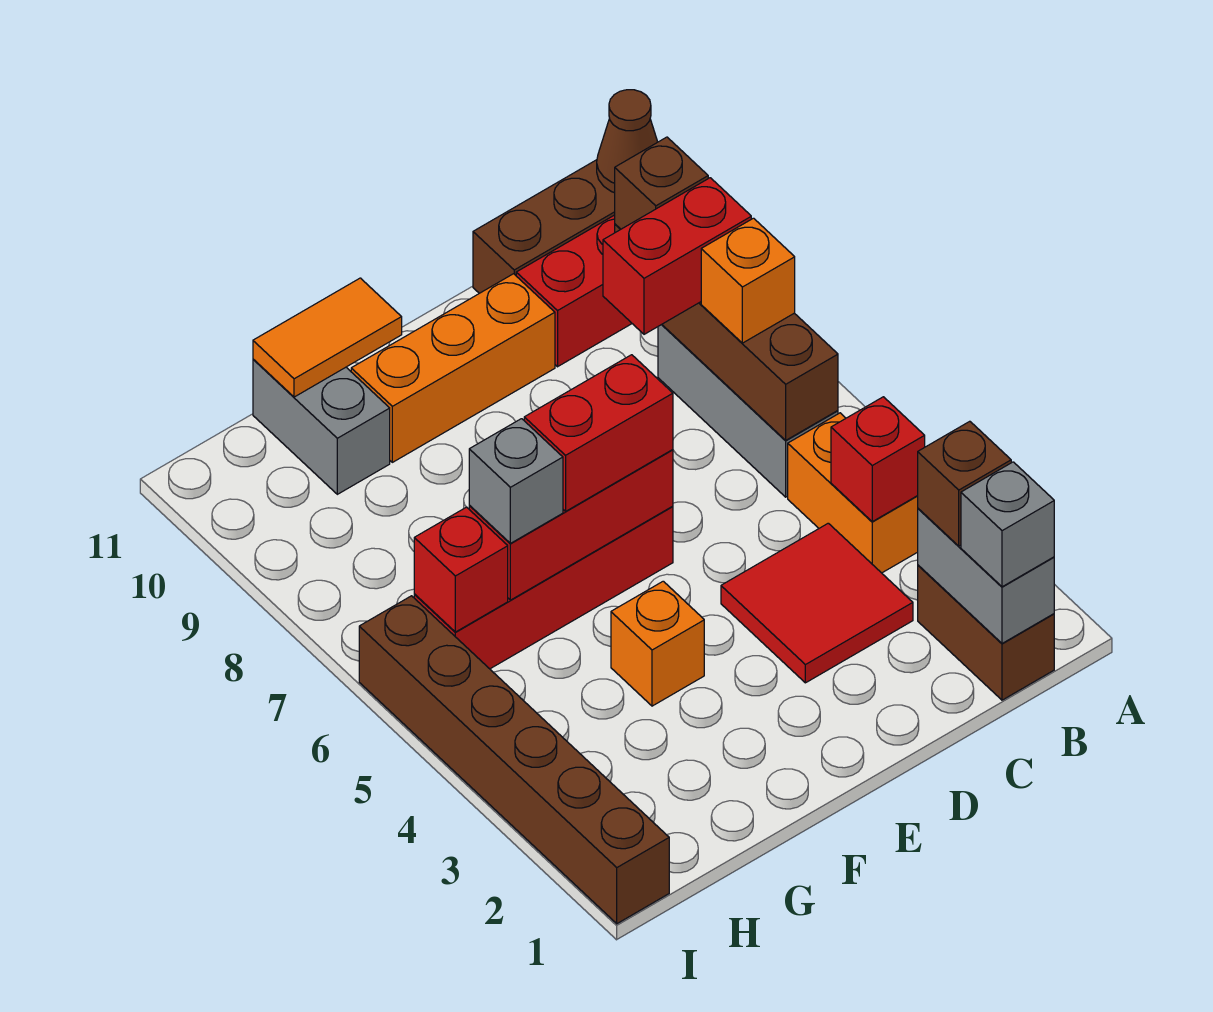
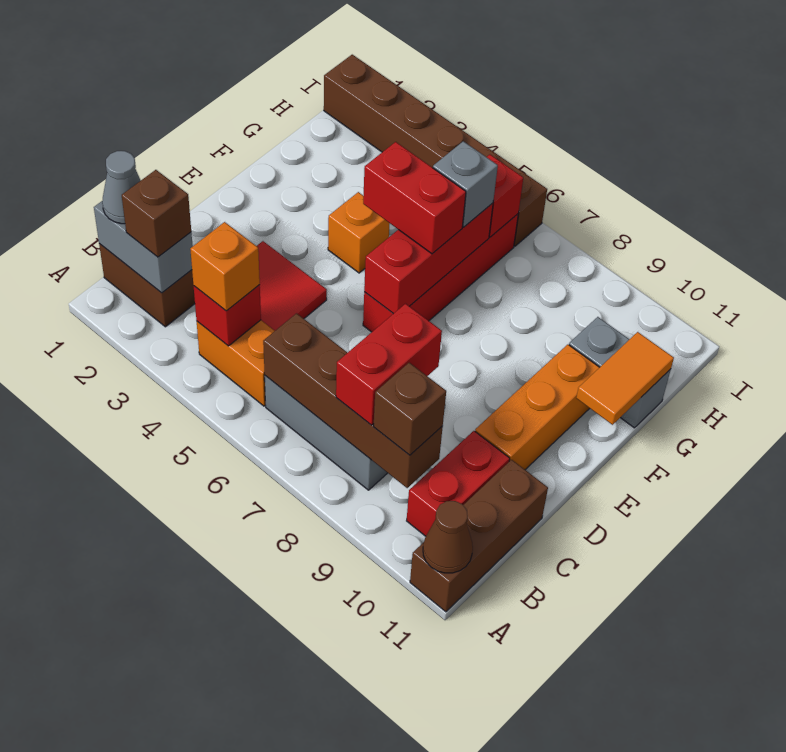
grey brick B1 level 3 -> grey cone B1 level 3
orange brick B7 level 3 -> orange brick B4 level 3
red brick E6:F6 level 3 -> red brick F5:F6 level 3

